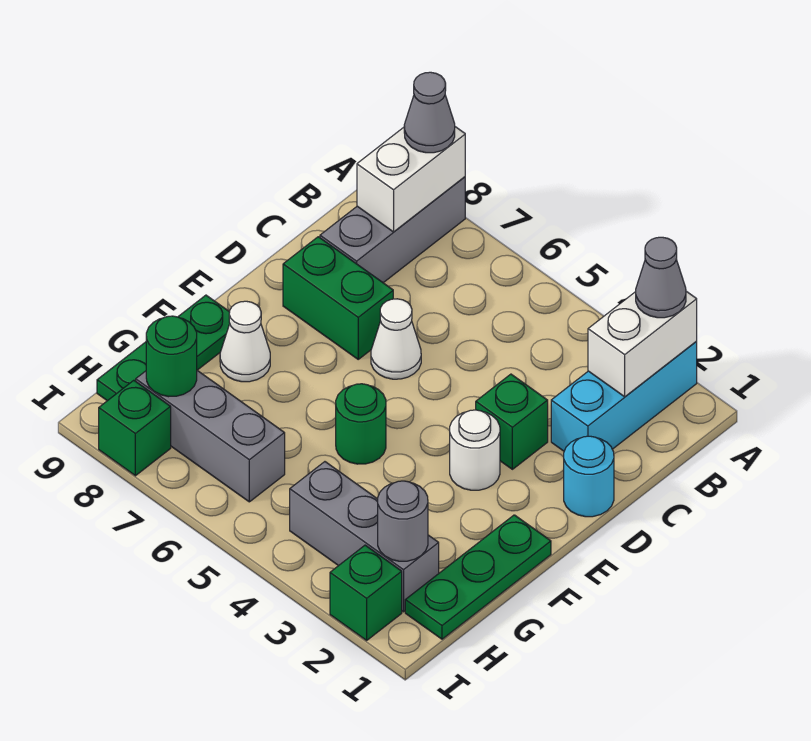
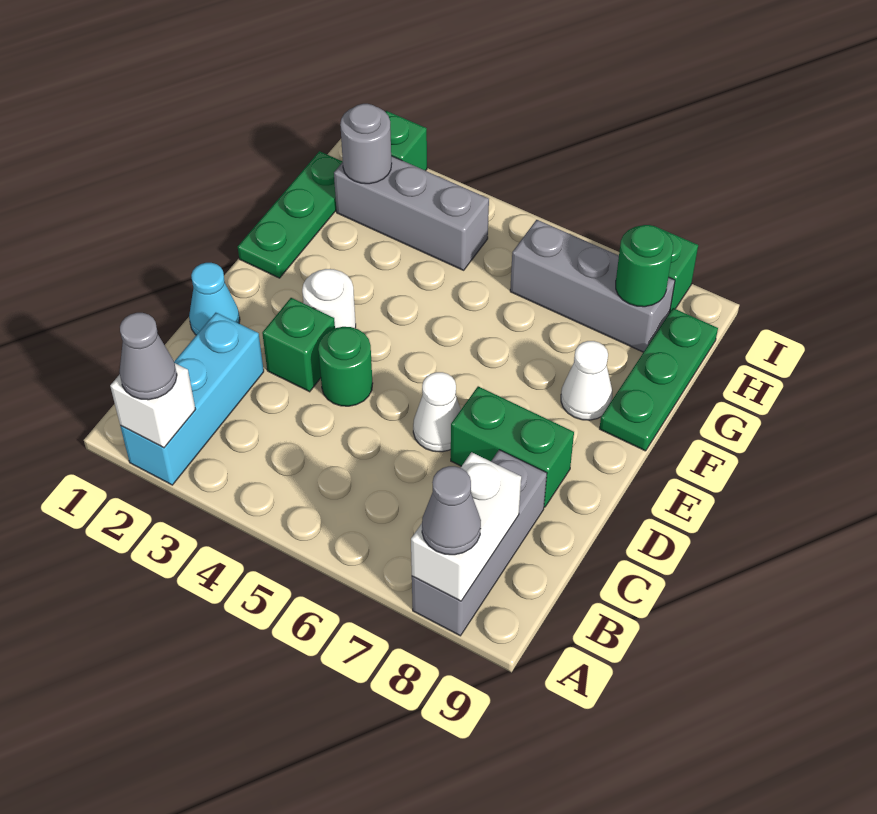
white brick A2:B2 level 2 -> white brick A2 level 2
cyan round brick D1 level 1 -> cyan cone D1 level 1
green round brick F5 level 1 -> green round brick D4 level 1

